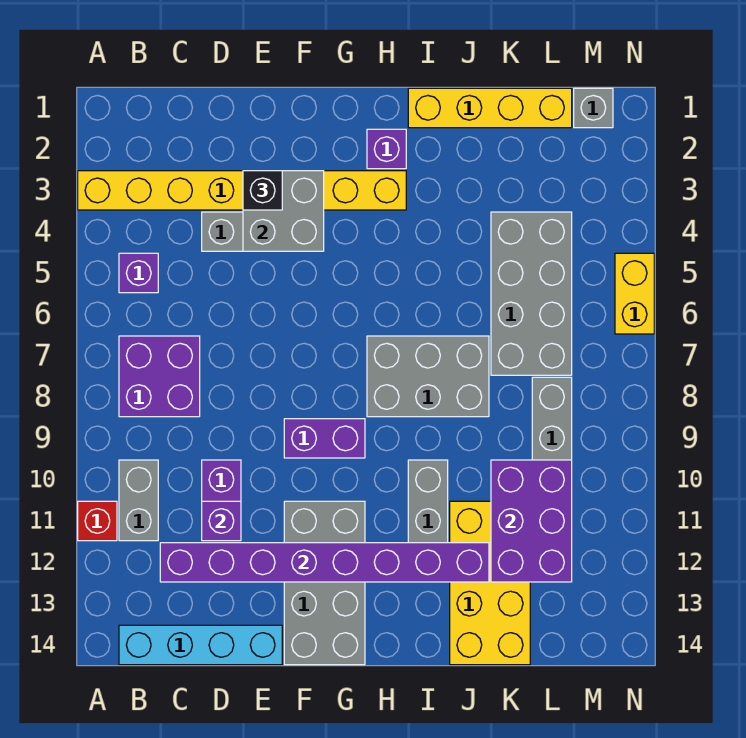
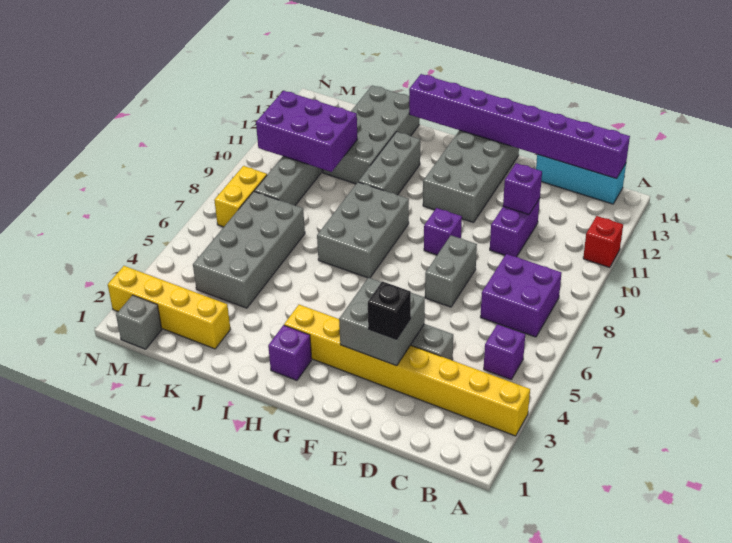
grey brick B10:B11 level 1 -> grey brick E7:E8 level 1
cyan brick B14:E14 level 1 -> cyan brick B14:D14 level 1
purple brick C12:J12 level 2 -> purple brick B14:I14 level 2
purple brick F9:G9 level 1 -> purple brick F9 level 1
grey brick H7:J8 level 1 -> grey brick H7:I9 level 1
yellow brick I1:L1 level 1 -> yellow brick K2:N2 level 1
yellow brick J11:K14 level 1 -> grey brick J11:K14 level 1
purple brick K10:L12 level 2 -> purple brick K10:M11 level 2
yellow brick N5:N6 level 1 -> yellow brick M7:M8 level 1

